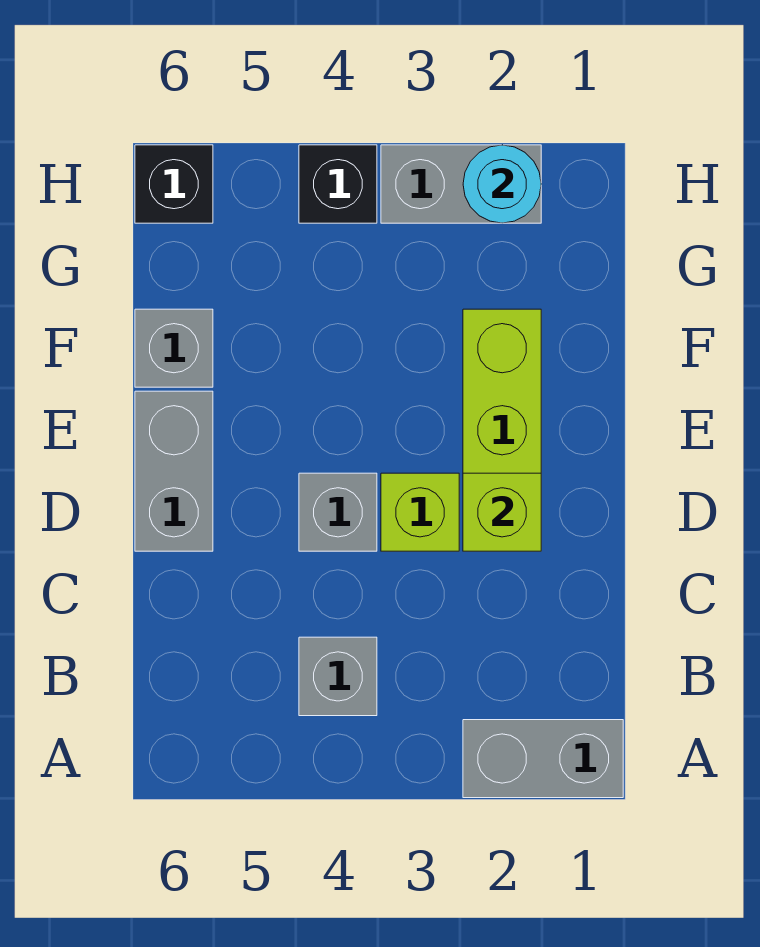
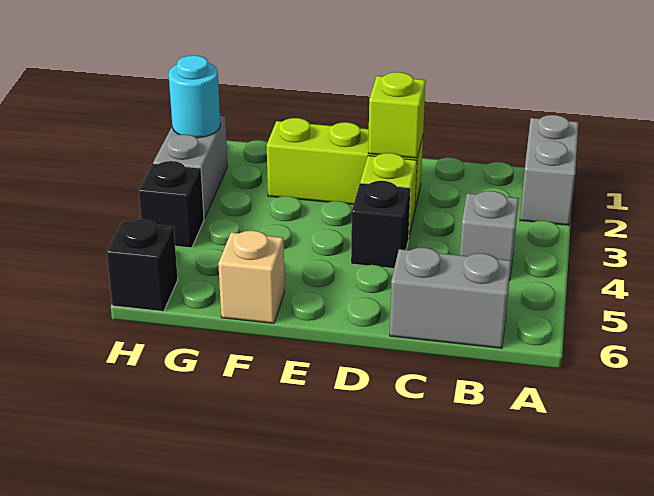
grey brick D4 level 1 -> black brick D4 level 1
grey brick D6:E6 level 1 -> grey brick B6:C6 level 1
grey brick F6 level 1 -> tan brick F6 level 1

